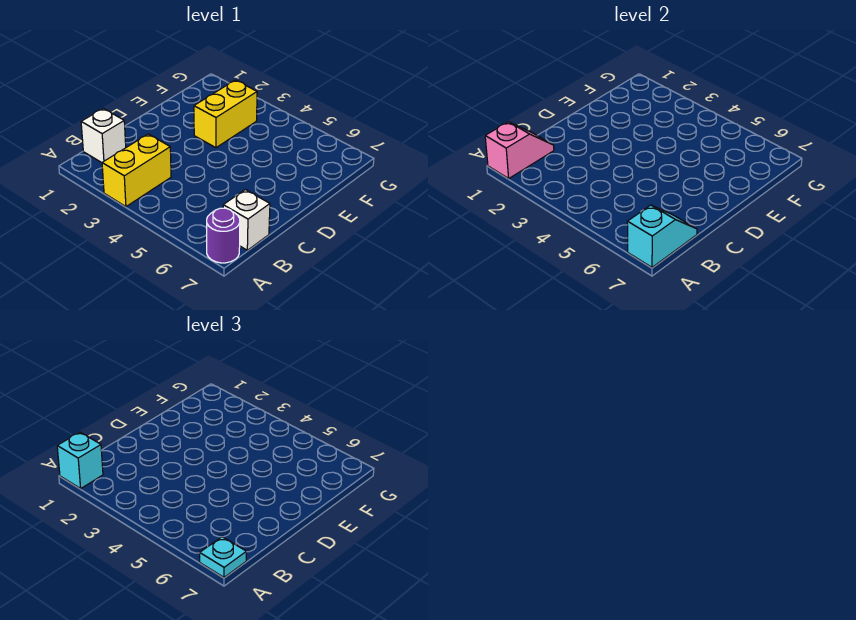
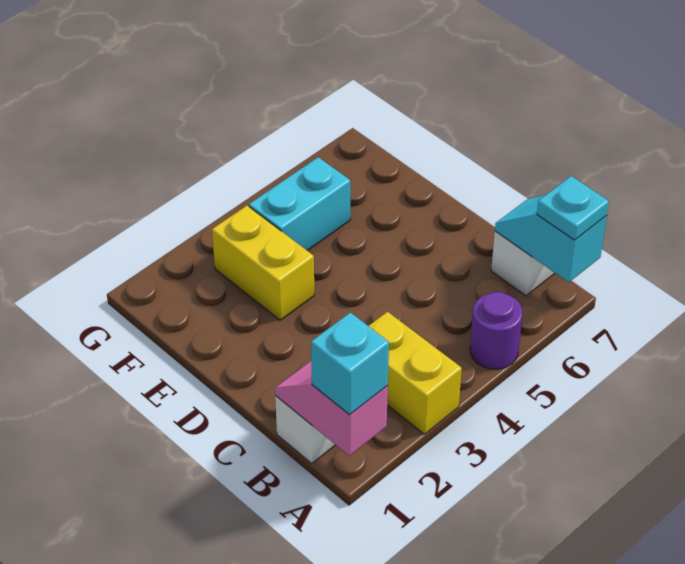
purple round brick A7 level 1 -> purple round brick A5 level 1
none -> cyan brick F4:F5 level 1

